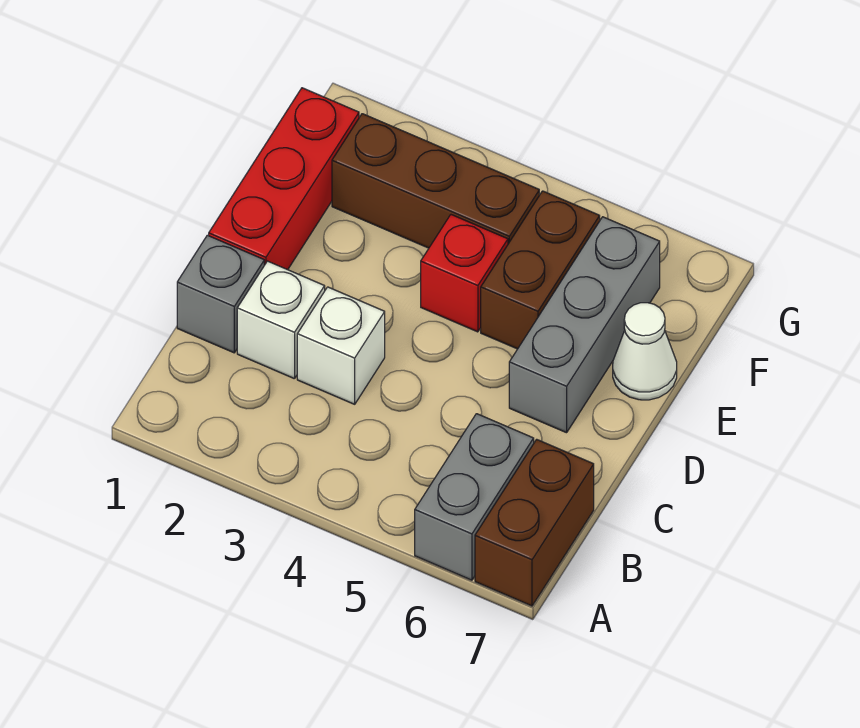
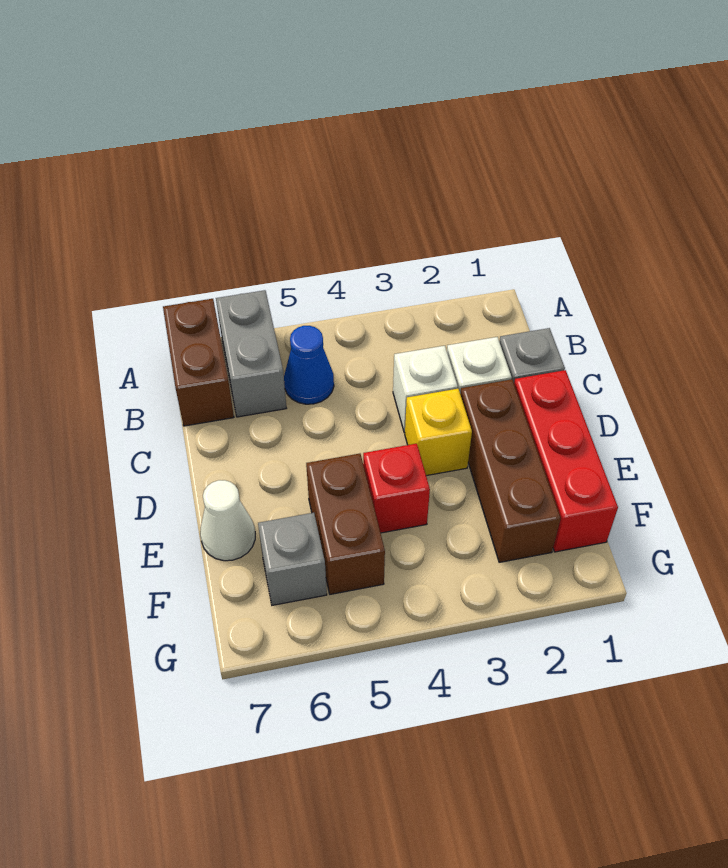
none -> blue cone B5 level 1
none -> yellow brick D3 level 1
grey brick D6:F6 level 1 -> grey brick F6 level 1
brown brick F2:F4 level 1 -> brown brick D2:F2 level 1

